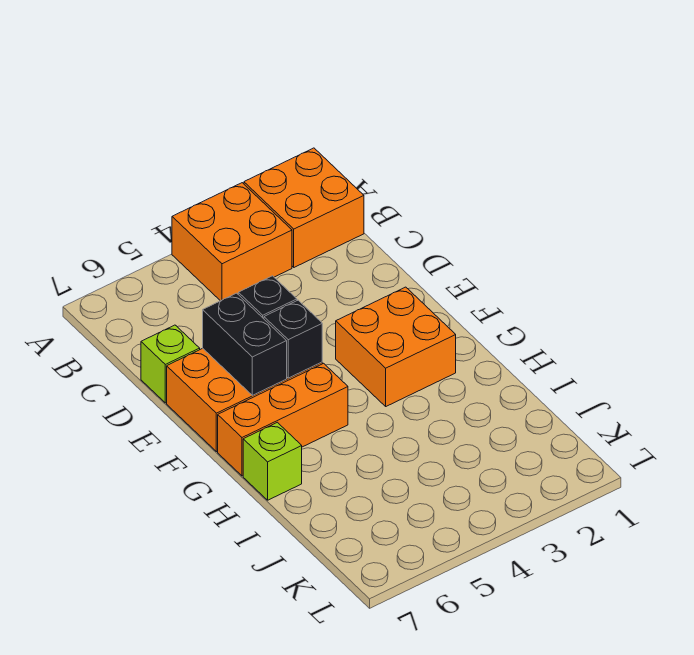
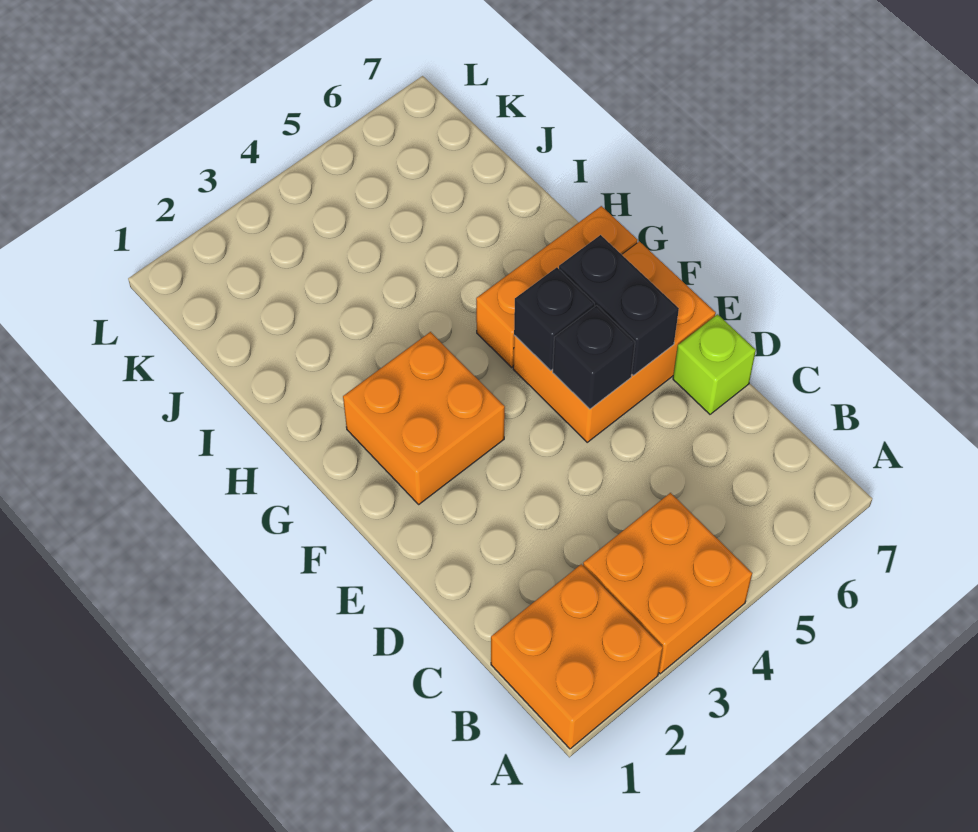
lime brick H7 level 1 -> none

